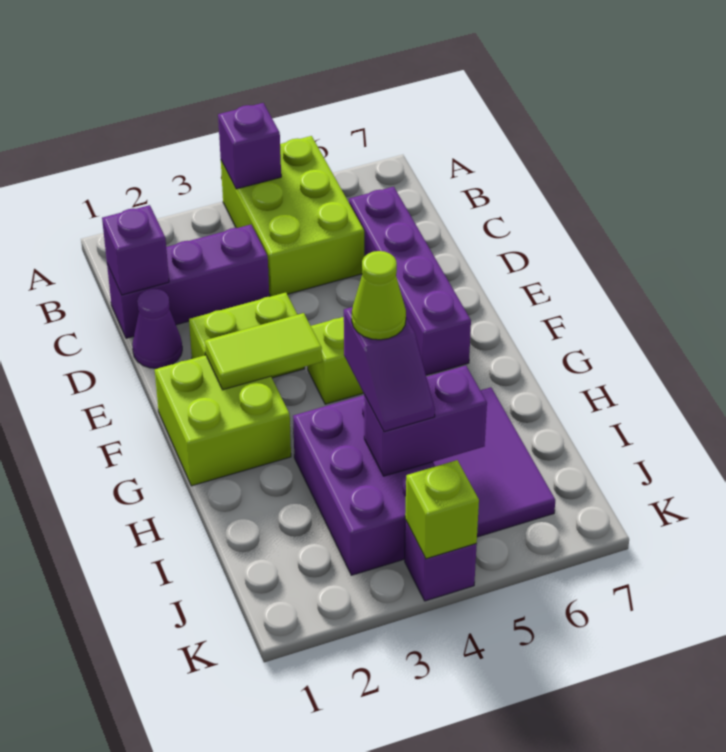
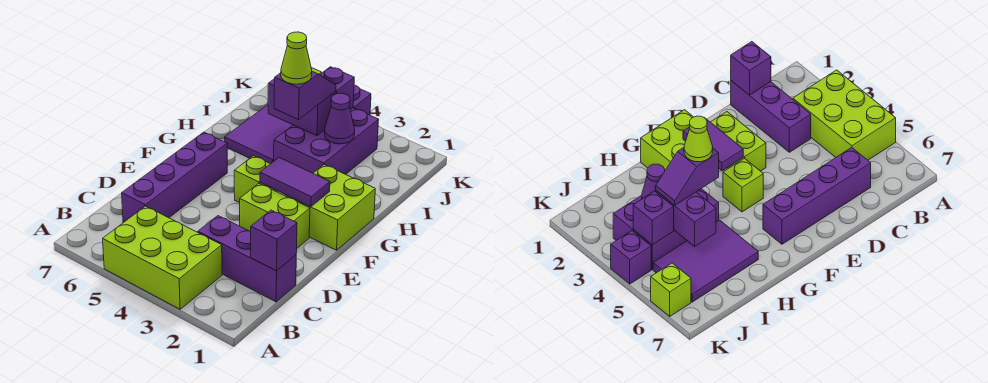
lime brick A4:C5 level 1 -> lime brick A3:B5 level 1
purple brick A4 level 2 -> purple brick J4 level 2
purple cone D1 level 1 -> purple cone I3 level 2
lime tile F2:F3 level 2 -> purple tile F2:F3 level 2
lime brick K4 level 2 -> lime brick K6 level 1

